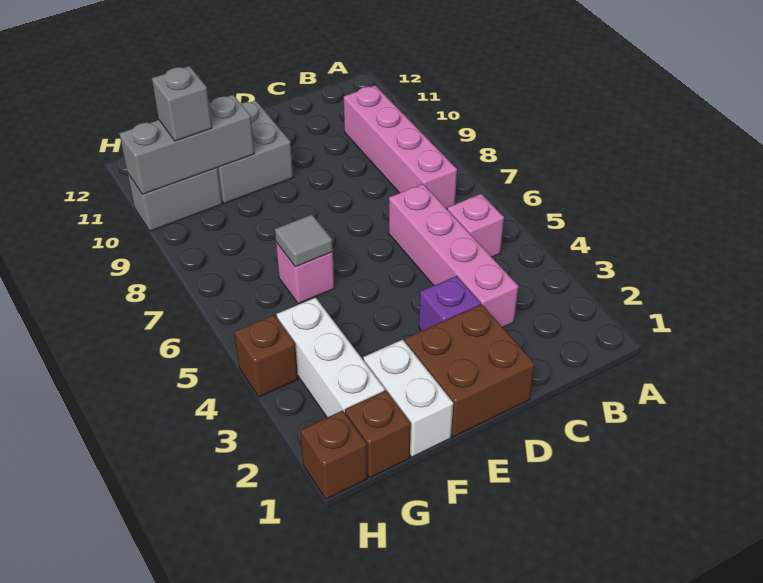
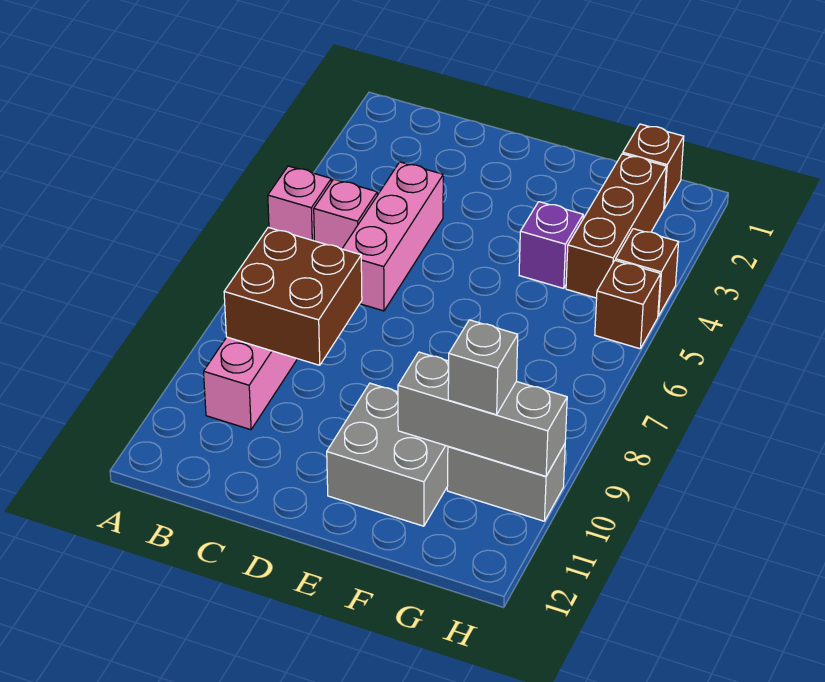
pink brick C3:C6 level 1 -> pink brick C4:C6 level 1
brown brick D1:E2 level 1 -> brown brick B8:C9 level 2
purple brick D3 level 1 -> purple brick F4 level 1
white brick F1:F2 level 1 -> none
pink brick F6 level 1 -> pink brick A5 level 1
grey tile F6 level 2 -> none
white brick G2:G4 level 1 -> brown brick G2:G4 level 1
brown brick H1 level 1 -> brown brick H5 level 1

